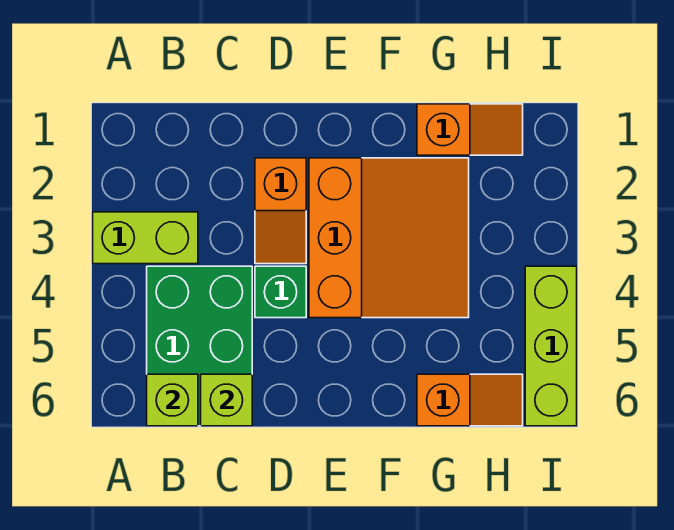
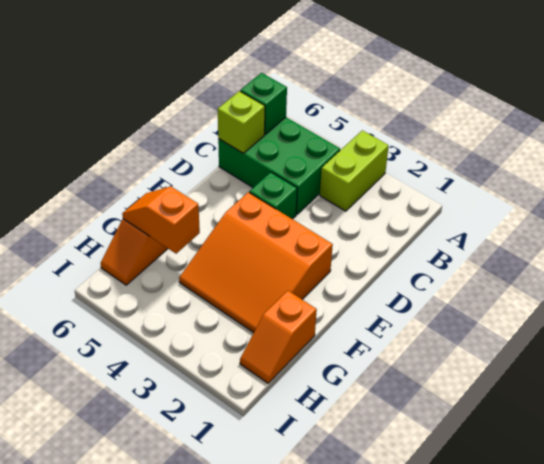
lime brick B6 level 2 -> green brick B6 level 2
orange slope D2:D3 level 1 top 2 -> orange slope G5:G6 level 2 top 5
lime brick I4:I6 level 1 -> none

